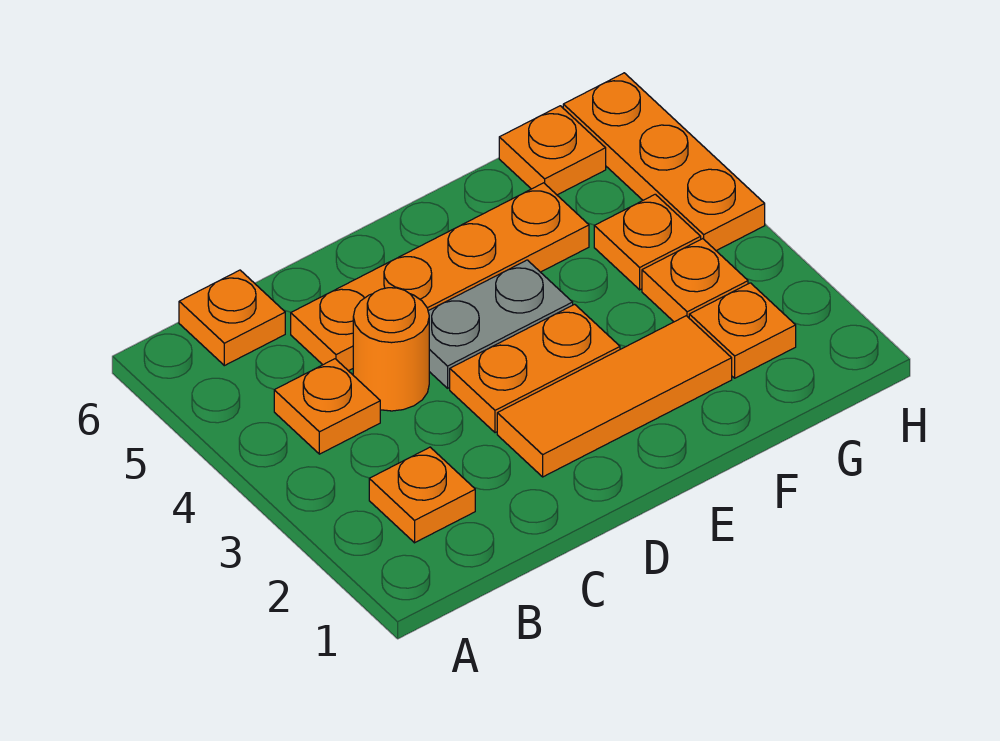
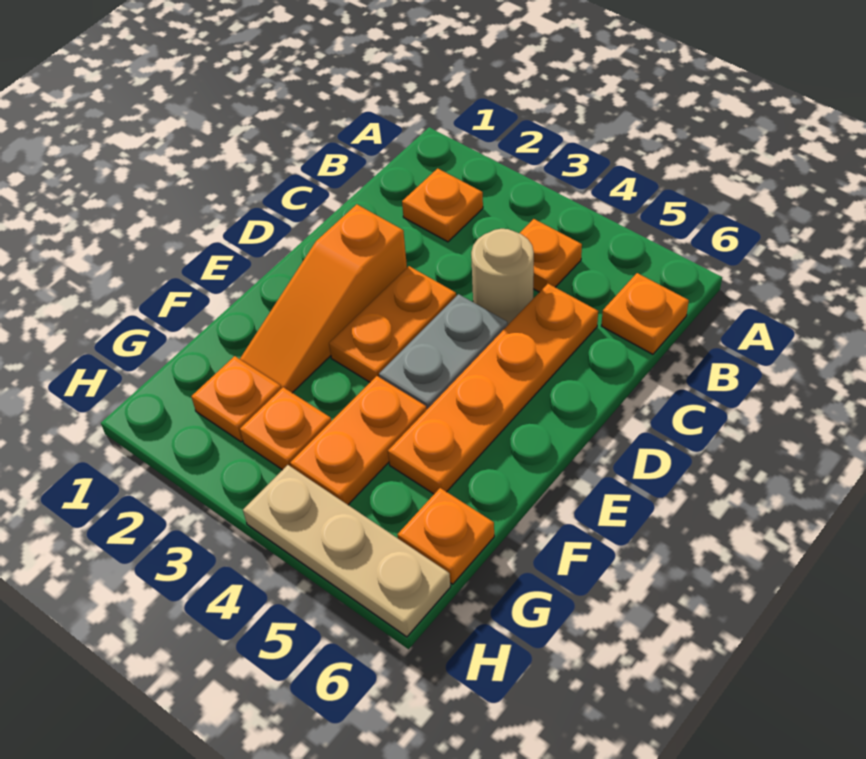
orange round brick C4 level 1 -> tan round brick C4 level 1
orange tile D2:F2 level 1 -> orange slope D2:F2 level 1 top D
orange plate G4 level 1 -> orange plate F4:G4 level 1
orange plate H4:H6 level 1 -> tan plate H4:H6 level 1

